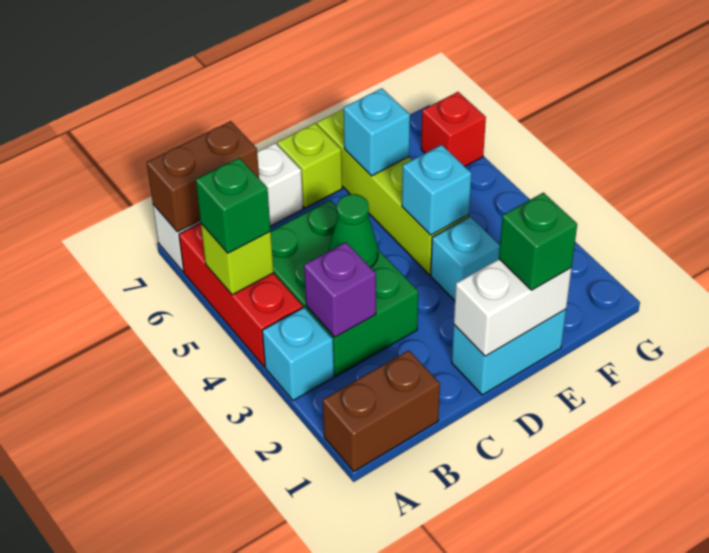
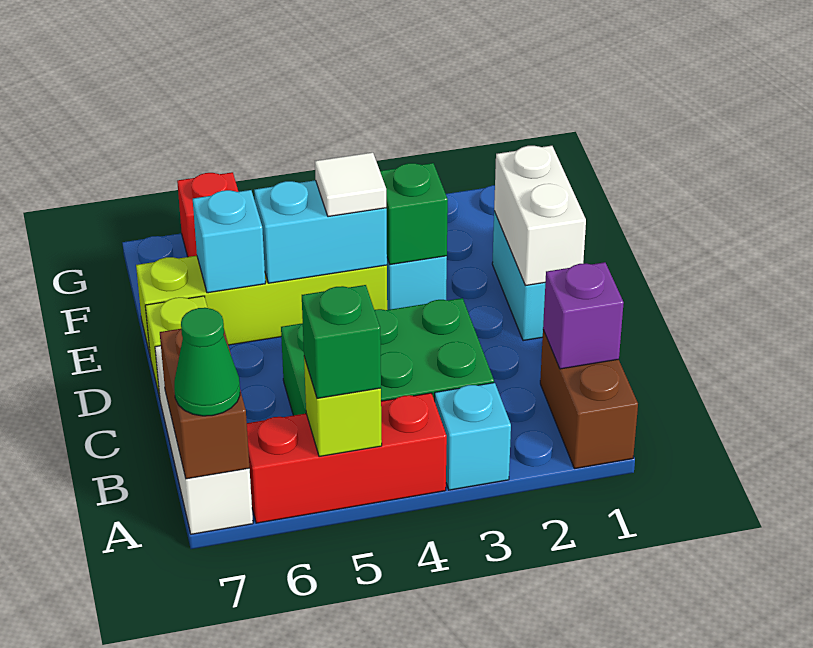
purple brick B3 level 2 -> purple brick B1 level 2
green cone C4 level 2 -> green cone A7 level 3
green brick E1 level 3 -> green brick E3 level 2
cyan brick E4 level 2 -> cyan brick E4:E5 level 2
none -> white tile E4 level 3

